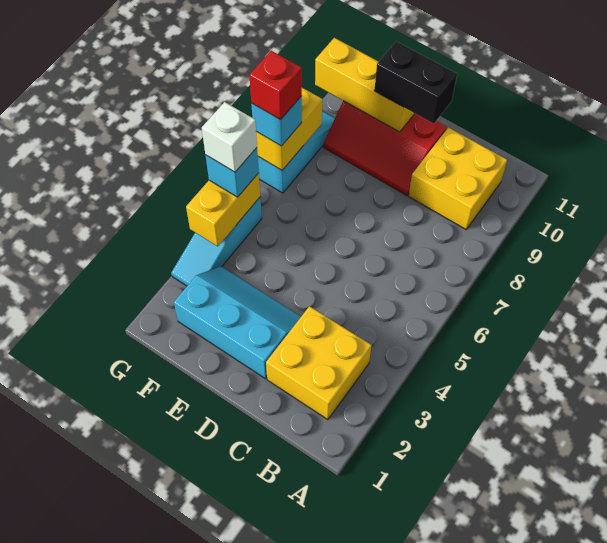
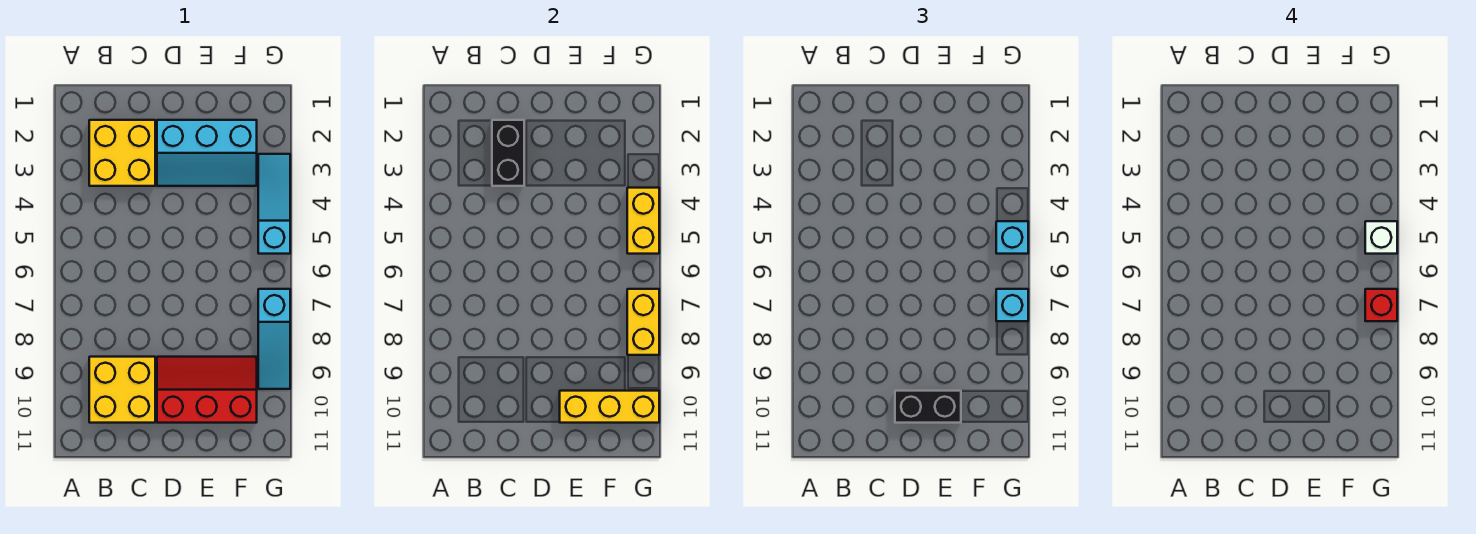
none -> black brick C2:C3 level 2

